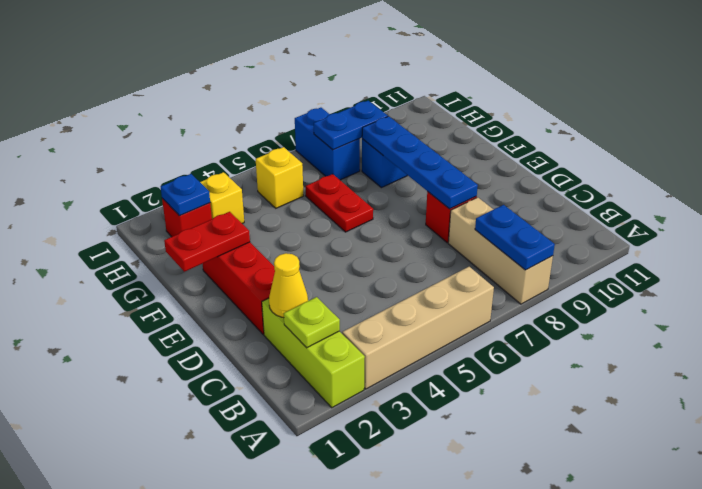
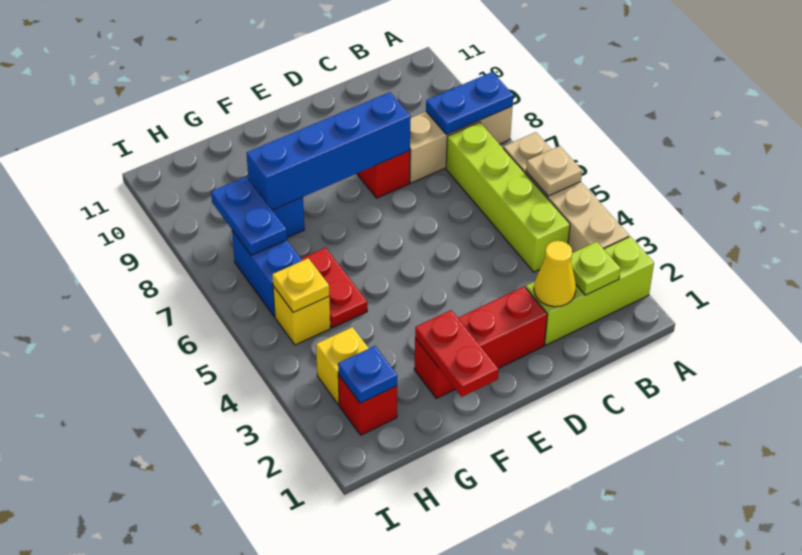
none -> tan plate A5 level 2
none -> lime brick B4:B7 level 1
blue plate D8:G8 level 2 -> blue brick D8:G8 level 2
red plate F6:G6 level 1 -> red plate G5:G6 level 1
none -> yellow plate H5 level 2
blue brick H7:I7 level 1 -> blue brick H6:H7 level 1

